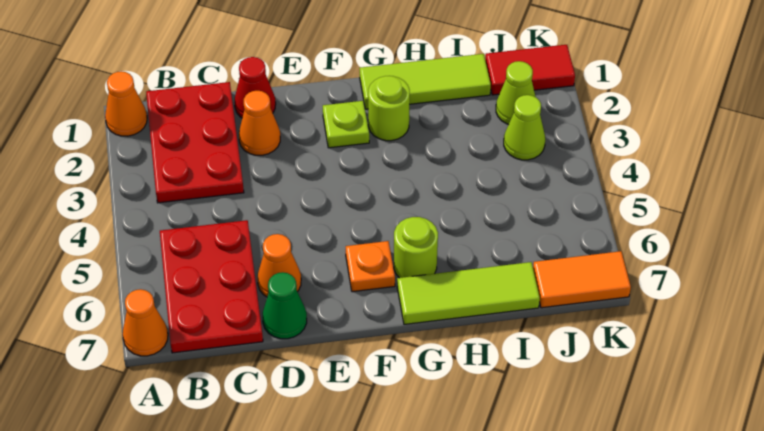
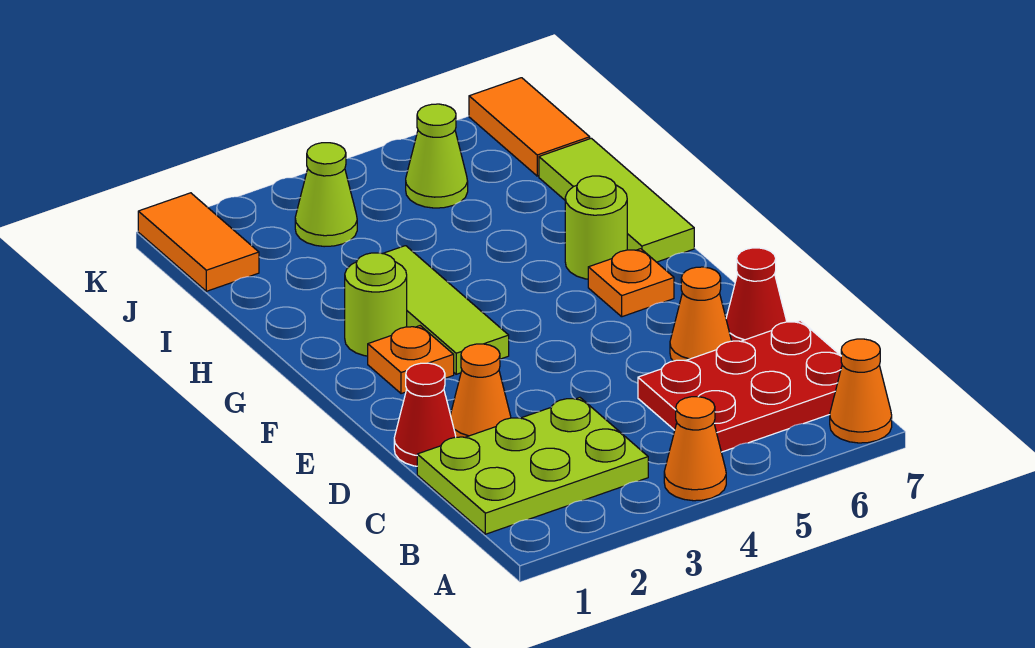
orange cone A1 level 1 -> orange cone A4 level 1
red plate B1:C3 level 1 -> lime plate B1:C3 level 1
green cone D7 level 1 -> red cone D7 level 1
lime plate F2 level 1 -> orange plate F2 level 1
lime tile G1:I1 level 1 -> lime tile F3:H3 level 1
red tile J1:K1 level 1 -> orange tile J1:K1 level 1
lime cone J2 level 1 -> lime cone J5 level 1

